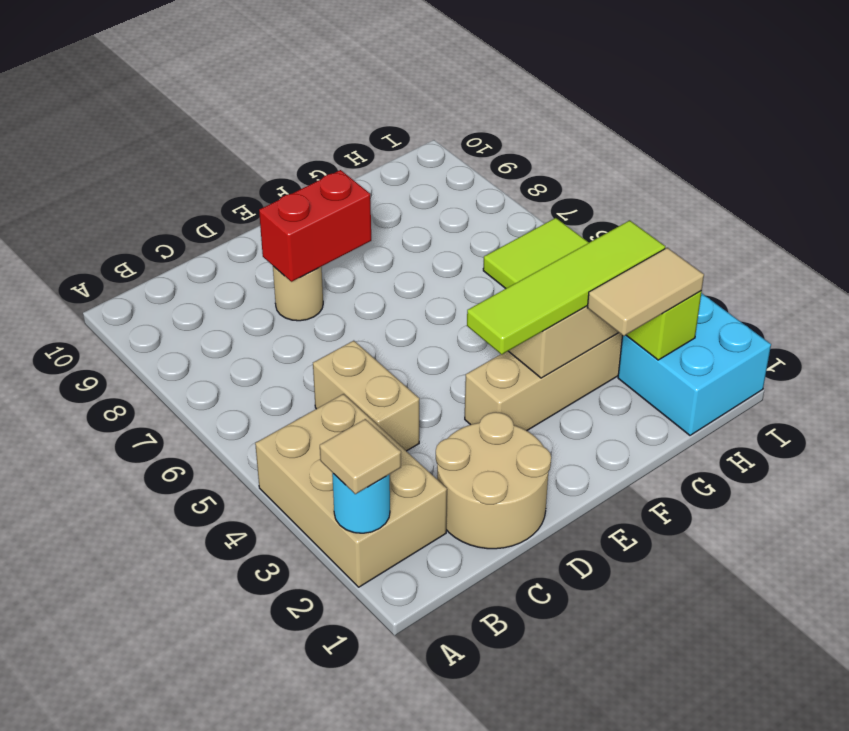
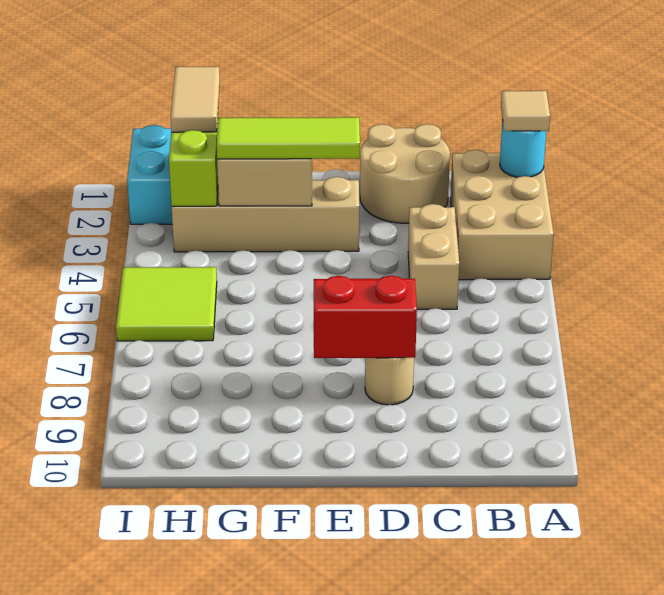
lime tile E3:H3 level 3 -> lime tile E3:G3 level 3
tan tile G2:H2 level 3 -> tan tile H1:H2 level 3

